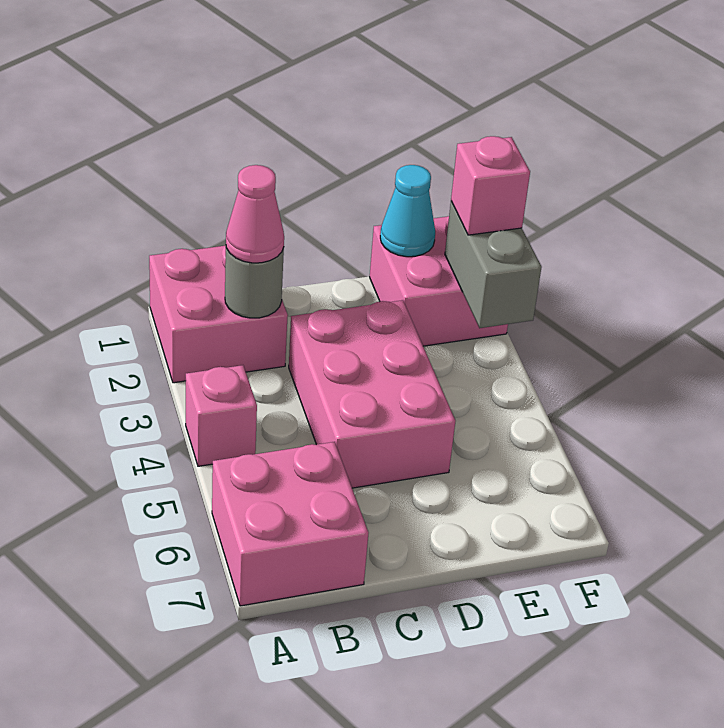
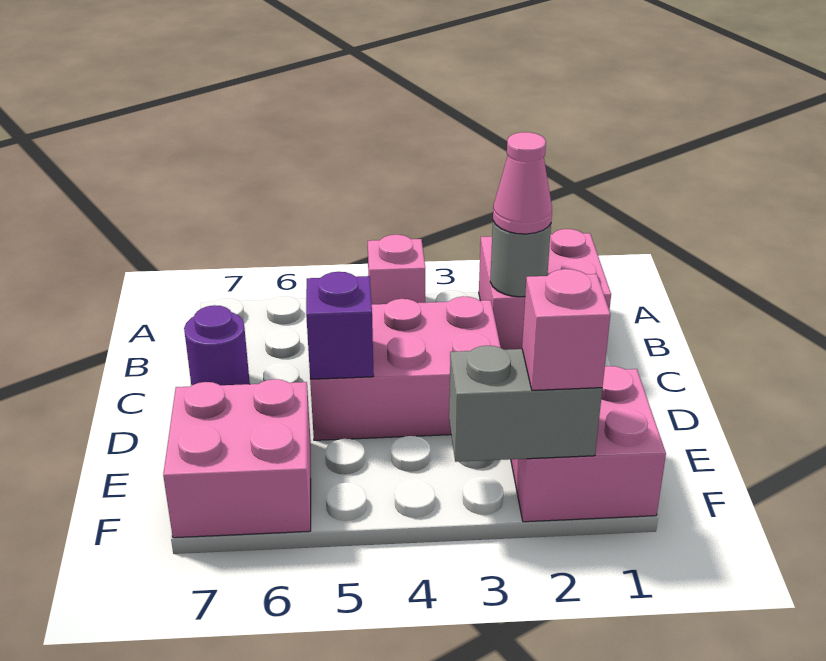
pink brick A6:B7 level 1 -> pink brick E6:F7 level 1
none -> purple round brick C7 level 1
none -> purple brick D5 level 2
cyan cone E1 level 2 -> none

